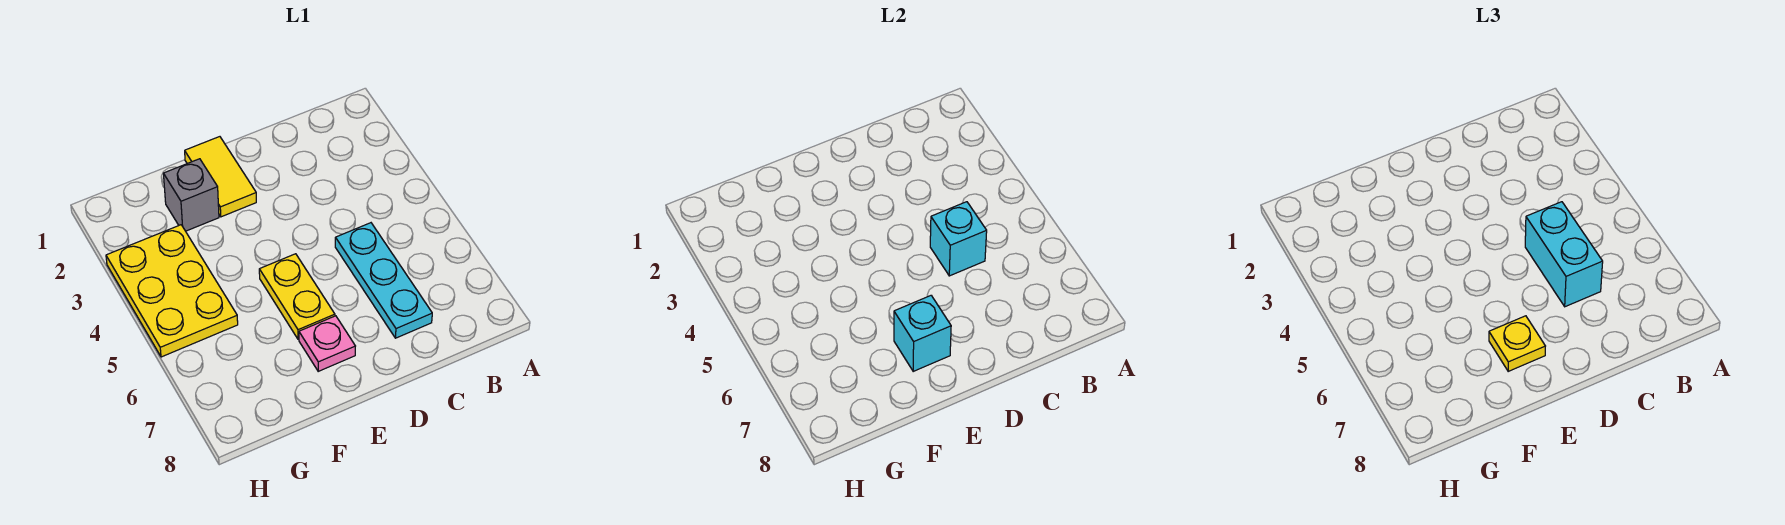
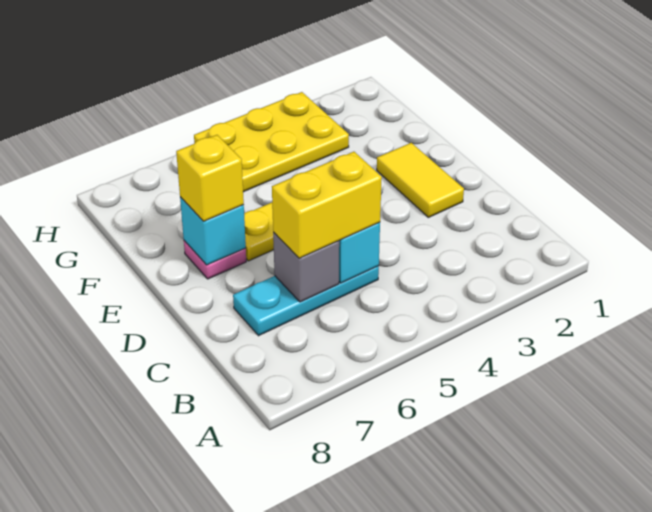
cyan brick C5:C6 level 3 -> yellow brick C5:C6 level 3
yellow tile E1:E2 level 1 -> yellow tile D2:E2 level 1
yellow plate E7 level 3 -> yellow brick E7 level 3
grey brick F2 level 1 -> grey brick C6 level 2

